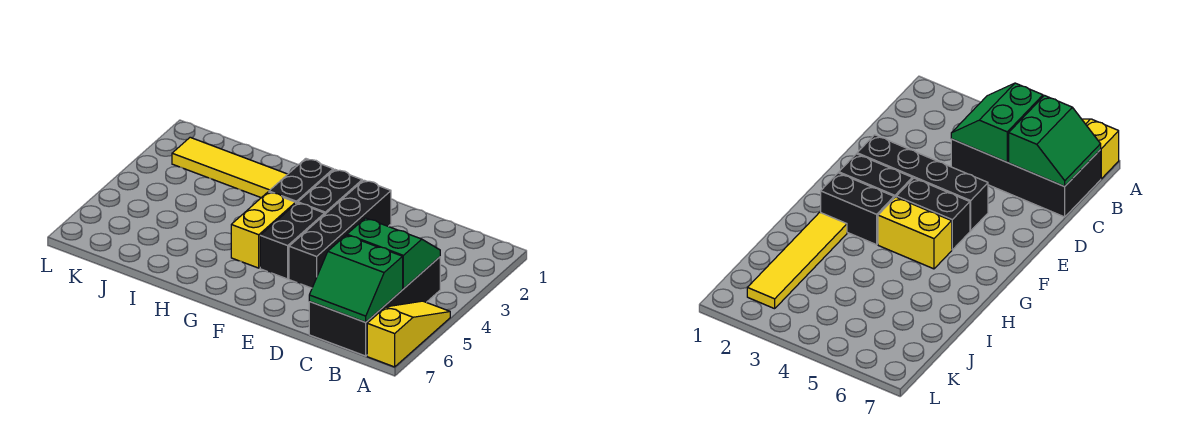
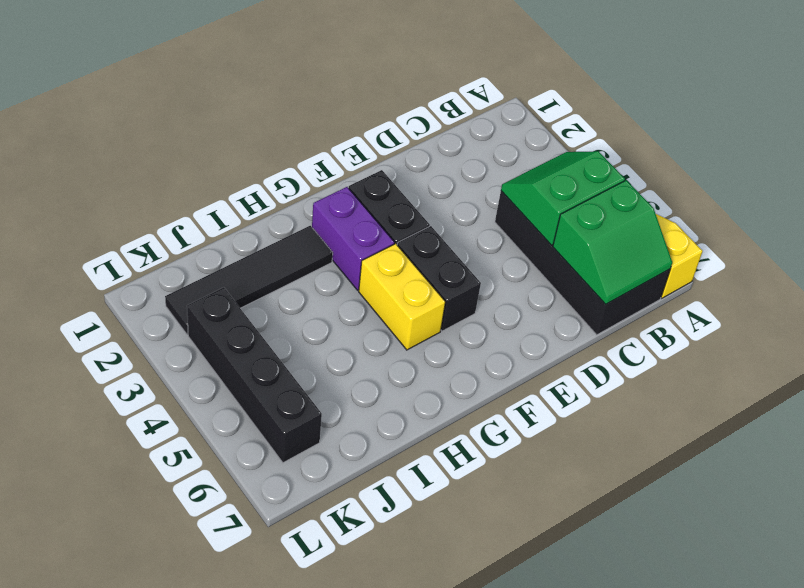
black brick E2:E5 level 1 -> black brick K3:K6 level 1
black brick G2:G3 level 1 -> purple brick G2:G3 level 1
yellow tile H2:K2 level 1 -> black tile H2:K2 level 1

